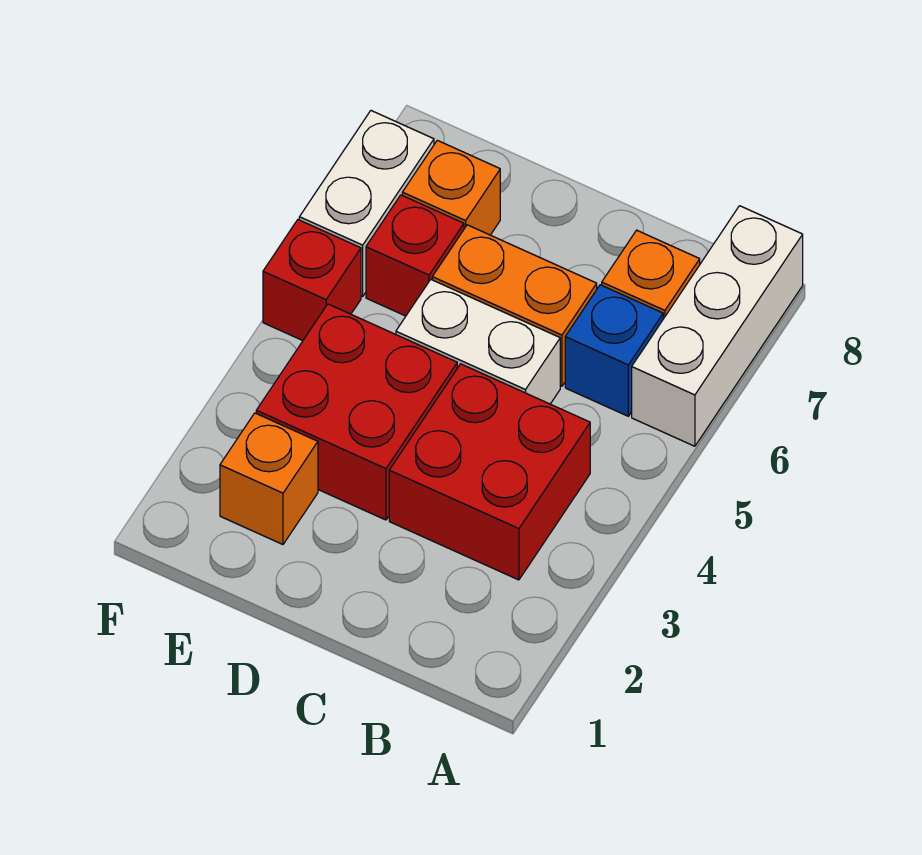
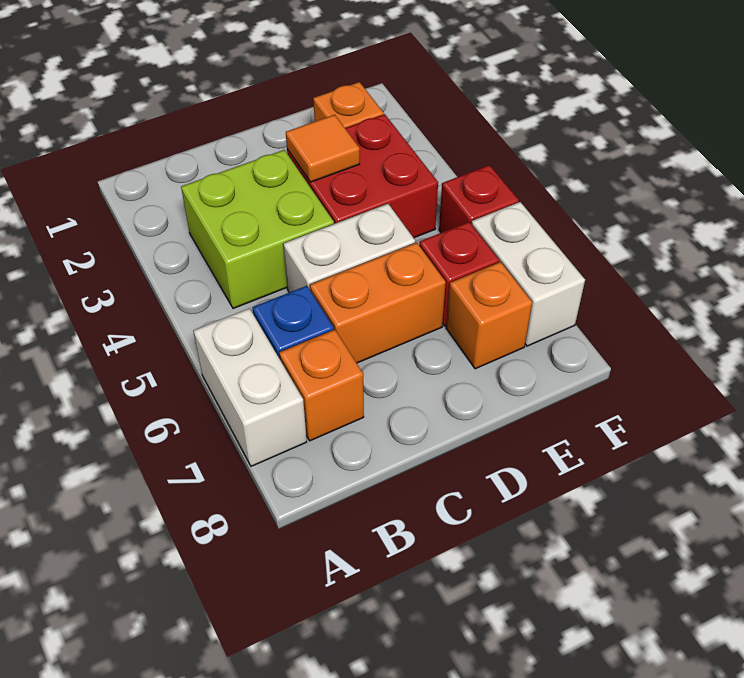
white brick A6:A8 level 1 -> white brick A6:A7 level 1
red brick B3:C4 level 1 -> lime brick B3:C4 level 1
none -> orange tile D3 level 2

